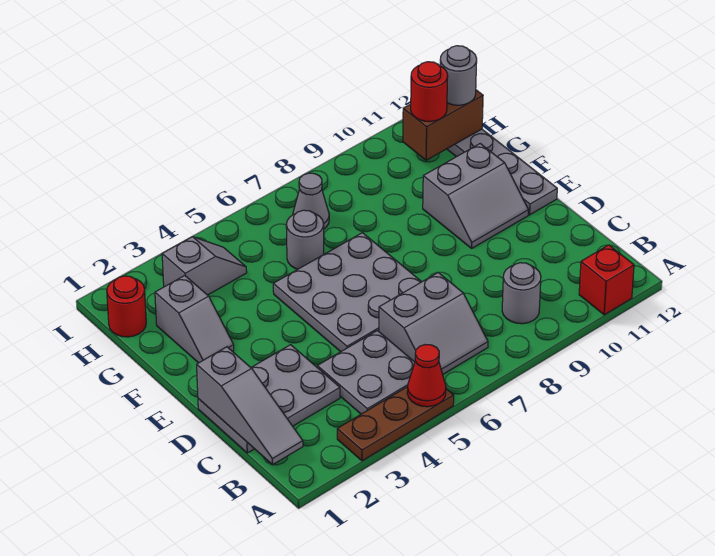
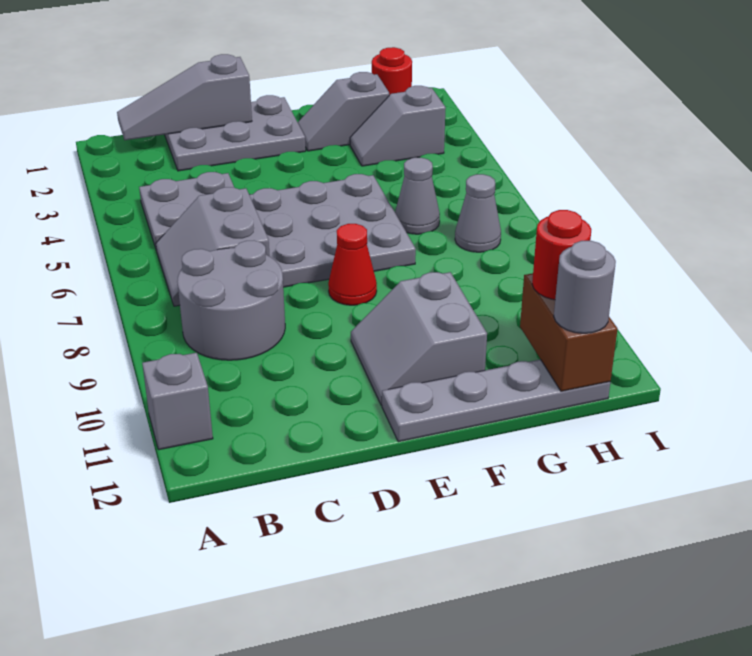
brown plate A3:A5 level 1 -> none
red cone A5 level 2 -> red cone E8 level 1
red brick A11 level 1 -> grey brick A11 level 1
grey round brick B9 level 1 -> grey round brick B8:C9 level 1
grey plate C1:D3 level 1 -> grey plate C1:E2 level 1
grey round brick G6 level 1 -> grey cone G6 level 1
grey slope H3:H4 level 1 top 3 -> grey slope G3:H3 level 1 top H

